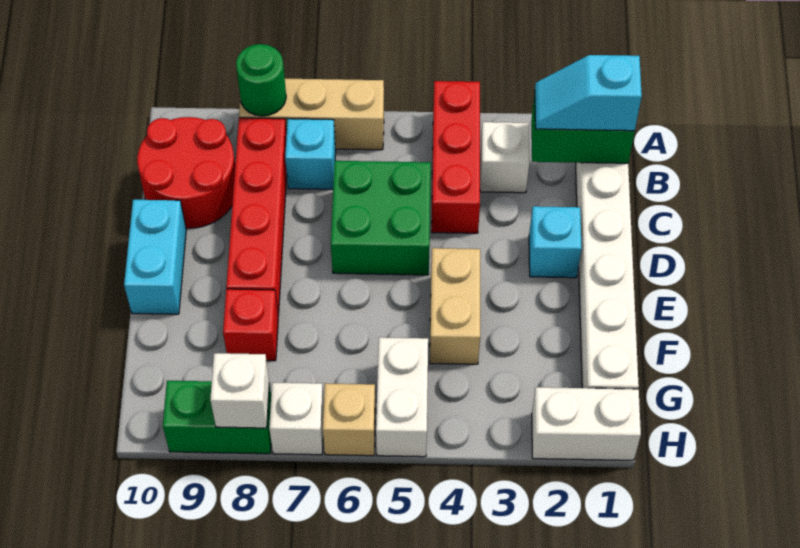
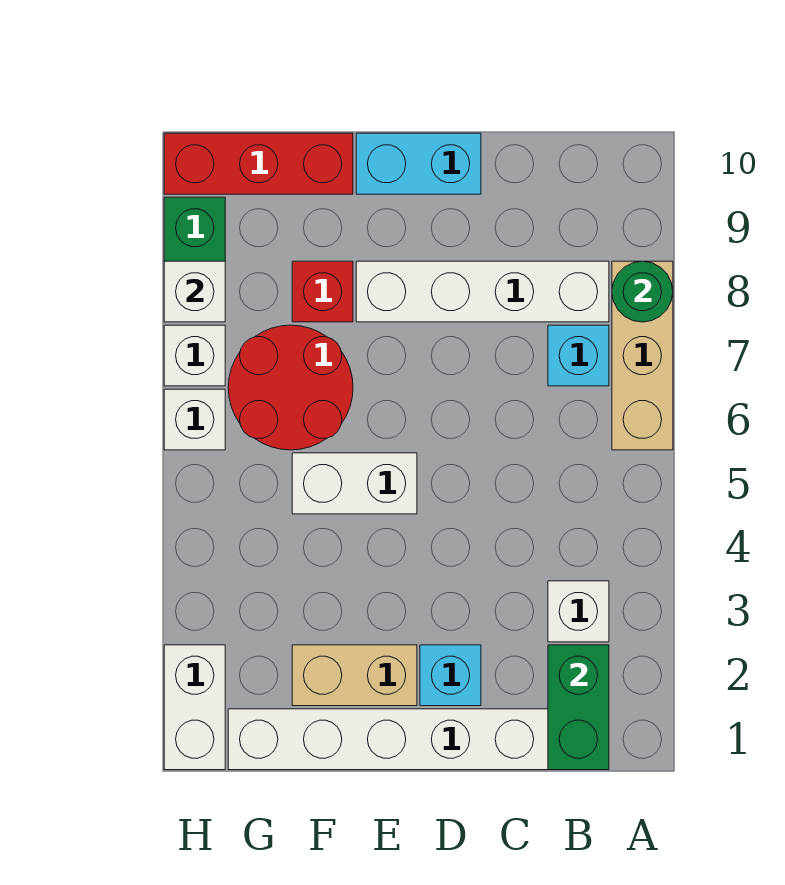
red brick A4:C4 level 1 -> red brick F10:H10 level 1
cyan slope B1:B2 level 3 top 1 -> none
red brick B8:E8 level 1 -> white brick B8:E8 level 1
red round brick B9:C10 level 1 -> red round brick F6:G7 level 1
green brick C5:D6 level 1 -> none
tan brick E4:F4 level 1 -> tan brick E2:F2 level 1
white brick G5:H5 level 1 -> white brick E5:F5 level 1
tan brick H6 level 1 -> white brick H6 level 1

